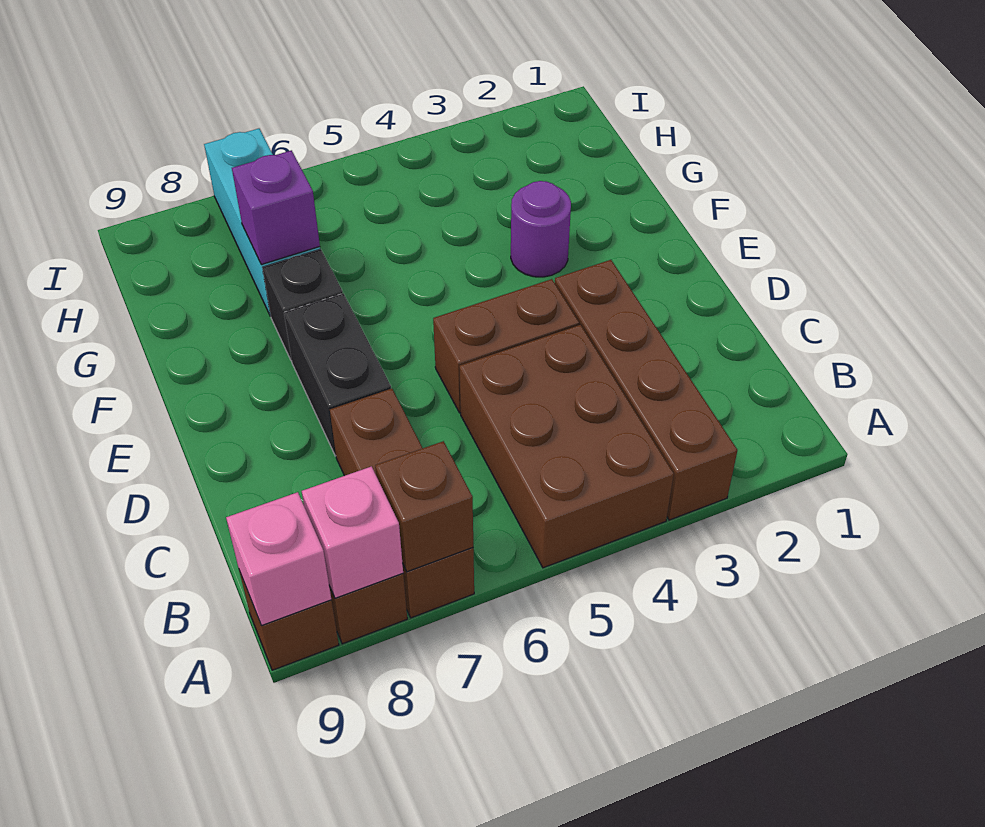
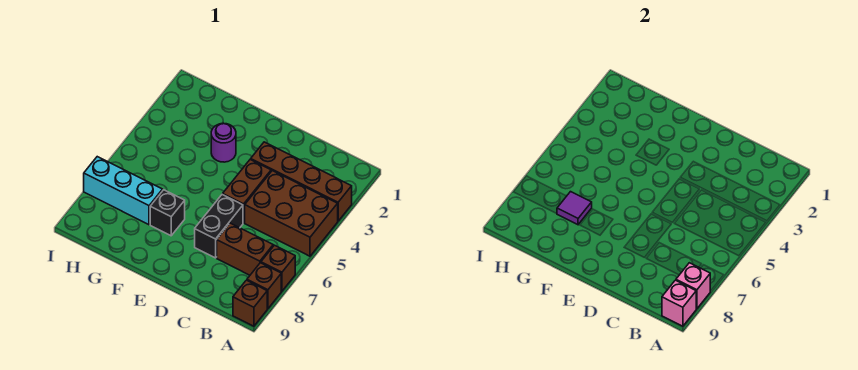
brown brick A7 level 2 -> none
black brick D7:E7 level 1 -> black brick D6:D7 level 1
purple brick G7 level 2 -> purple tile G7 level 2

